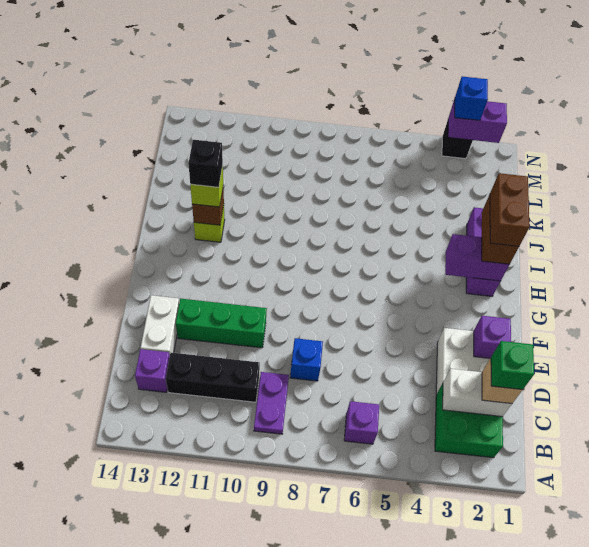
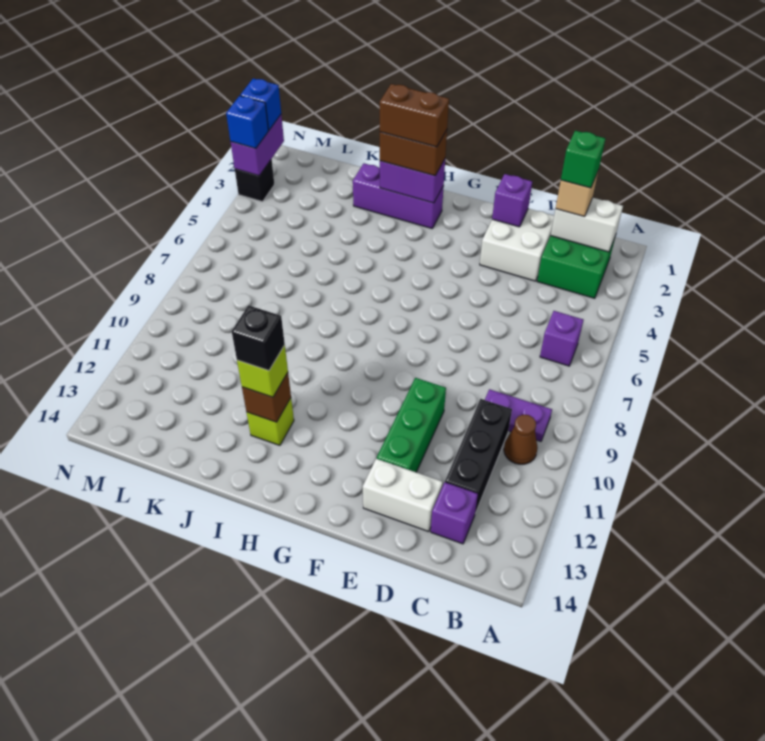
none -> brown cone B10 level 1
white brick C2:C3 level 2 -> white brick B2:C2 level 2
blue brick D8 level 1 -> blue brick N2 level 3
purple brick H2:H3 level 2 -> purple brick H2:I2 level 2

